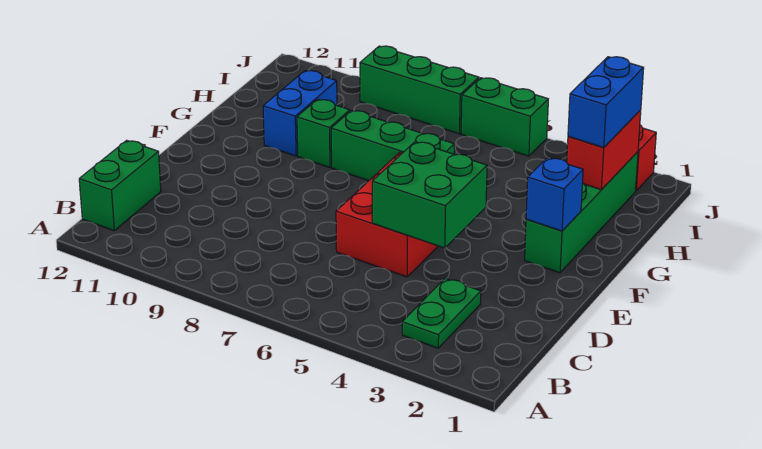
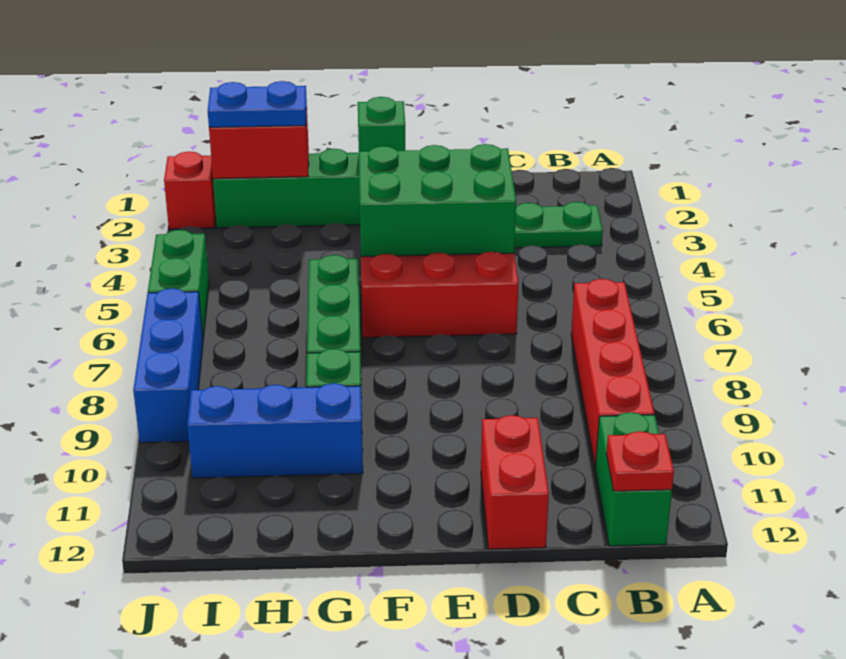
none -> red brick B7:B10 level 1
green brick B12:C12 level 1 -> green brick B11:B12 level 1
none -> red plate B12 level 2
green brick D4:E5 level 2 -> green brick D4:F5 level 2
none -> red brick D11:D12 level 1
blue brick F2 level 2 -> green brick F2 level 2
blue brick G10:H10 level 1 -> blue brick G10:I10 level 1
blue brick H2:I2 level 3 -> blue plate H2:I2 level 3
green brick J7:J9 level 1 -> blue brick J7:J9 level 1

